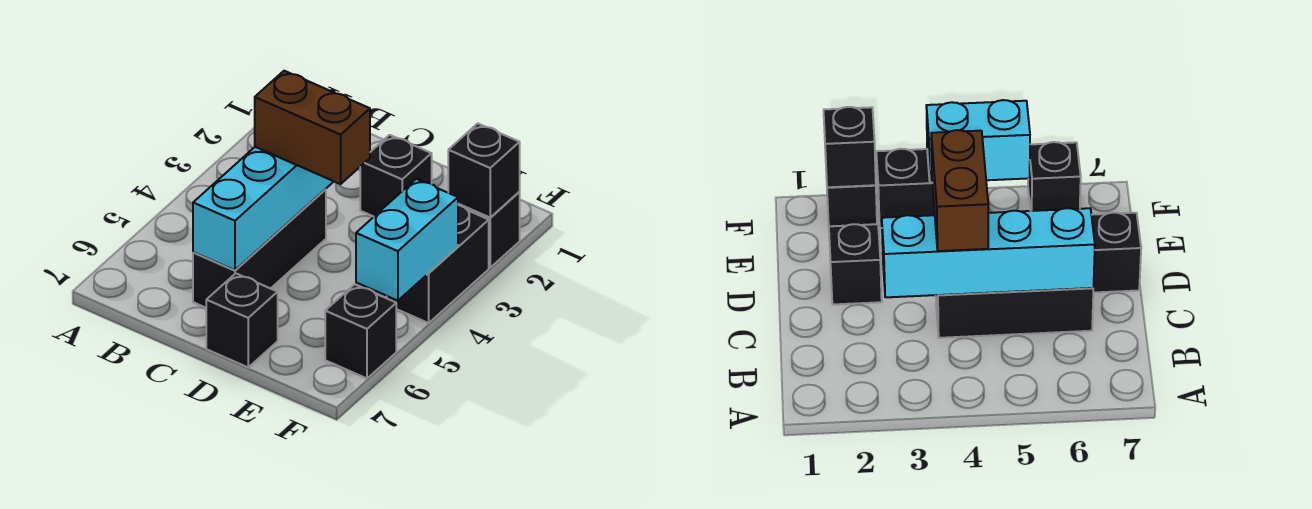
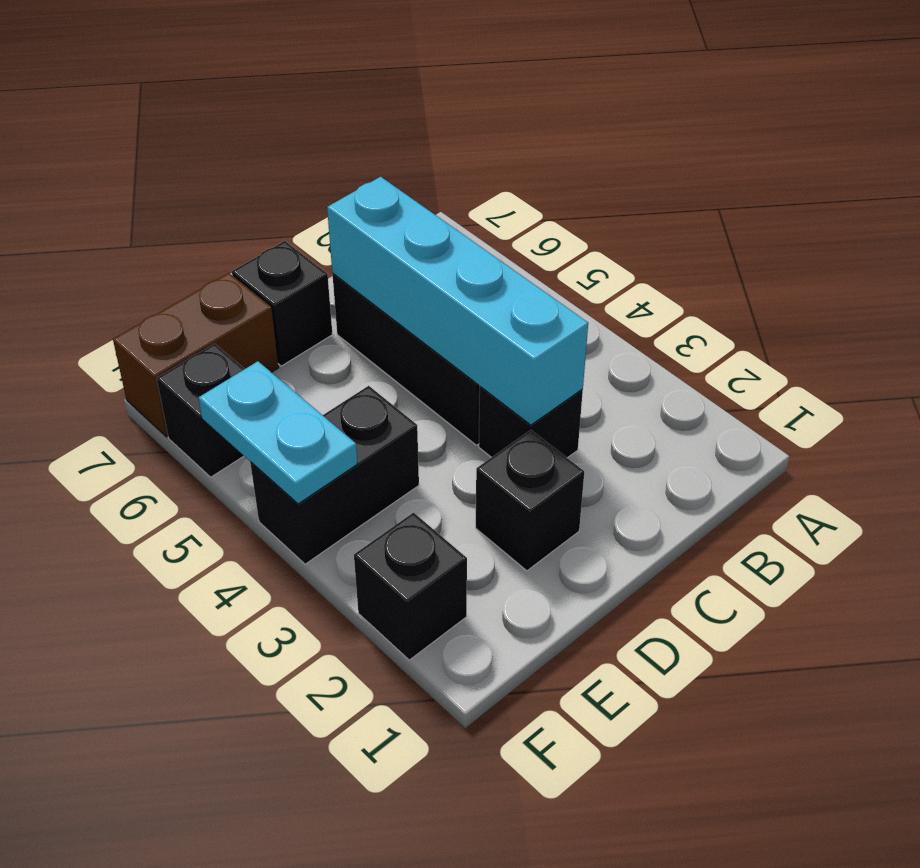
brown brick C4:D4 level 3 -> brown brick E7:F7 level 1
black brick F2 level 2 -> black brick C3 level 1
black brick F3:F4 level 1 -> black brick E4:F4 level 1
cyan brick F4:F5 level 2 -> cyan plate F4:F5 level 2

